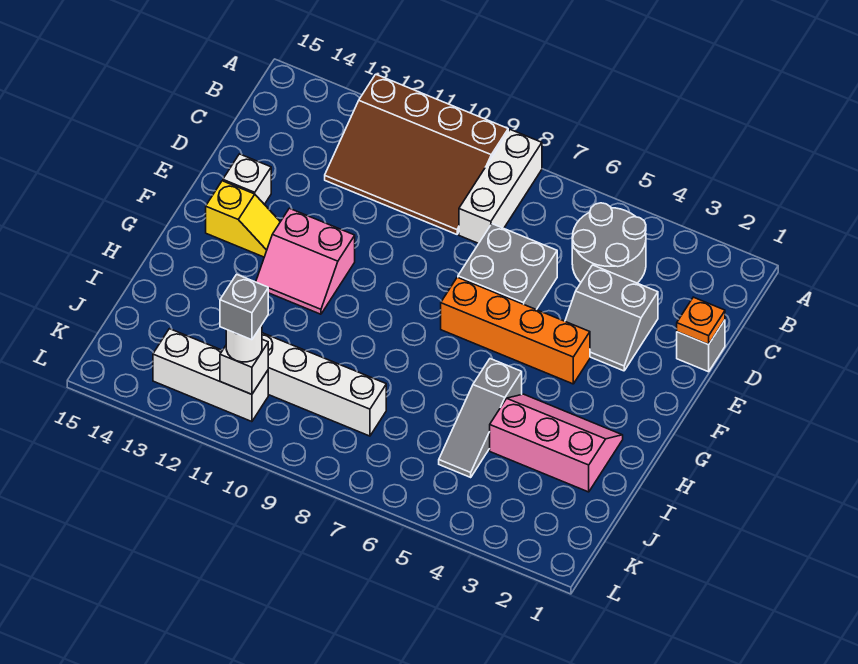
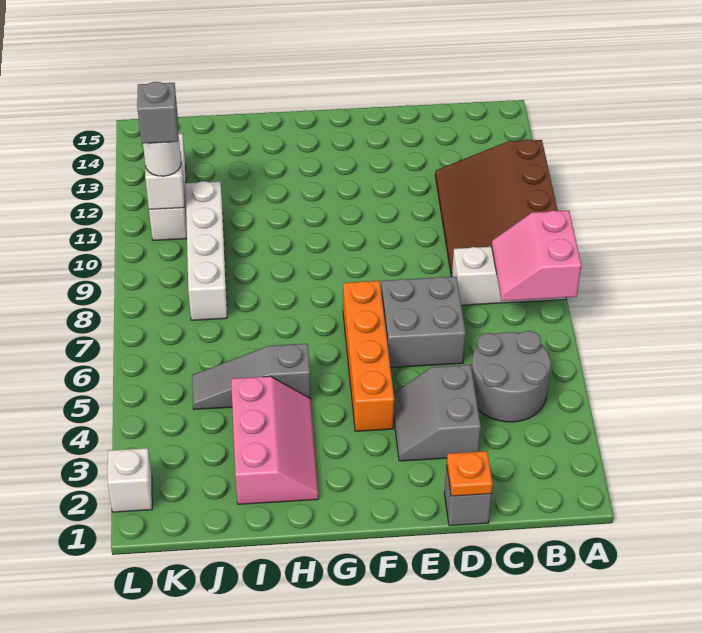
white brick E14 level 1 -> white brick L2 level 1
pink slope F11:G12 level 1 top F -> pink slope A7:B8 level 2 top A
yellow slope F13:F14 level 1 top 14 -> none

